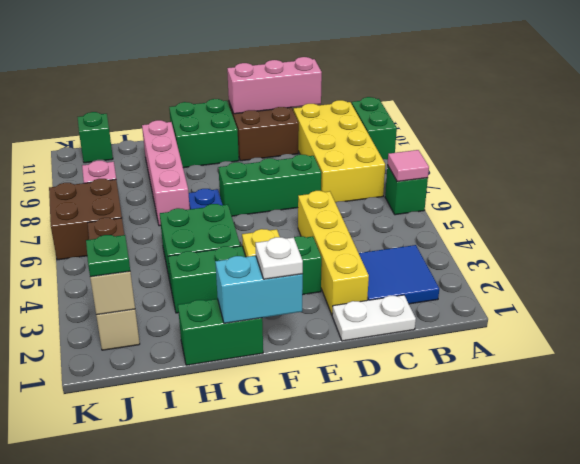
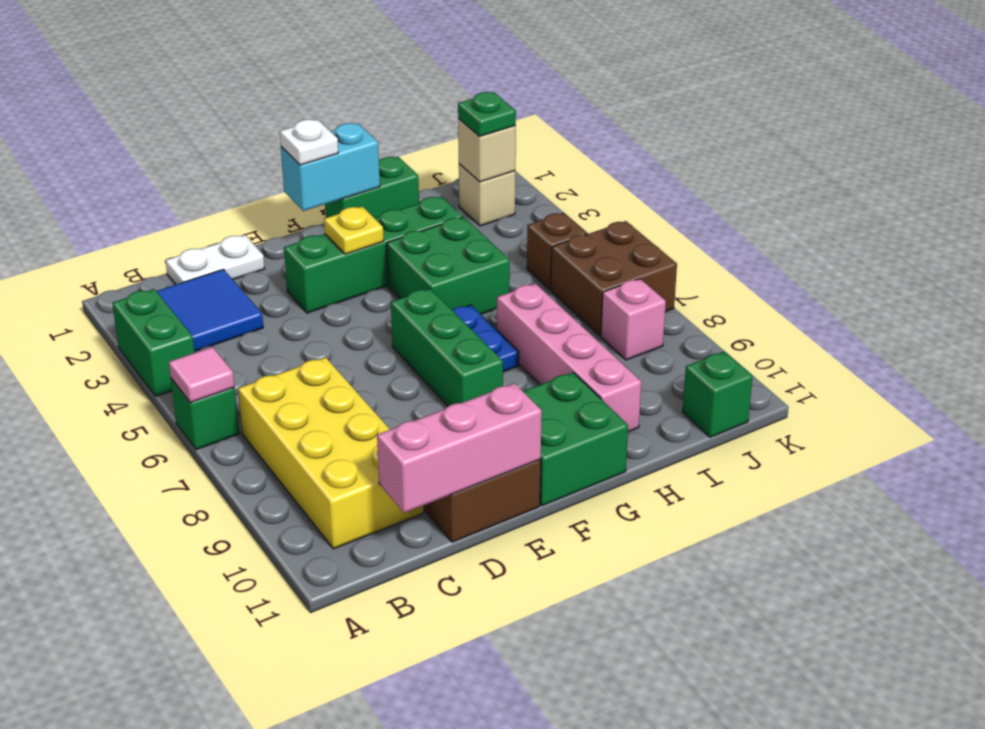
green brick A9:A10 level 1 -> green brick A3:A4 level 1
yellow brick D2:D5 level 1 -> none
green brick D7:F7 level 1 -> green brick F6:F8 level 1

